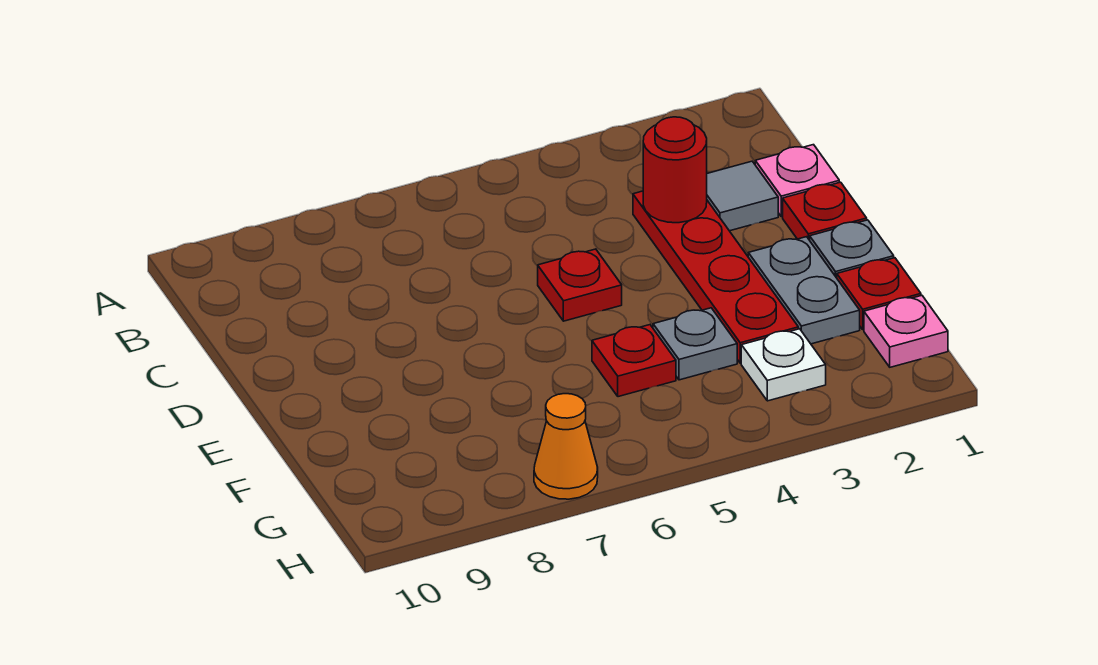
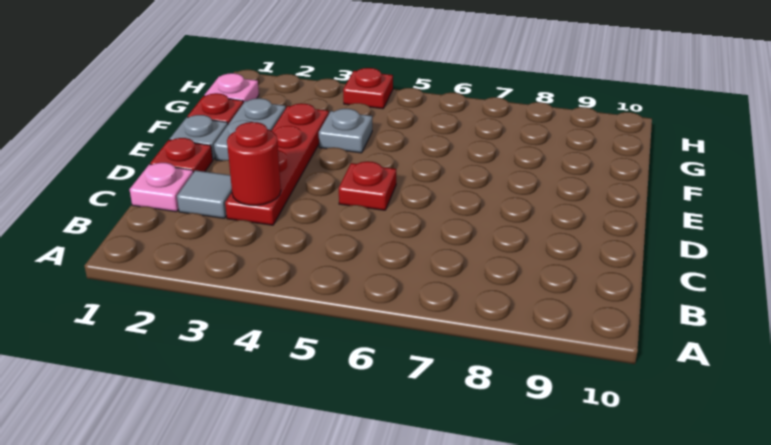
red plate F5 level 1 -> red plate H4 level 1
white plate G3 level 1 -> none
orange cone H7 level 1 -> none

